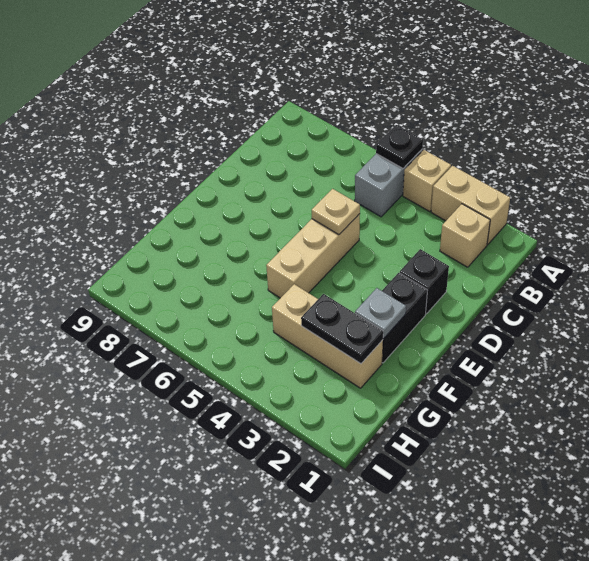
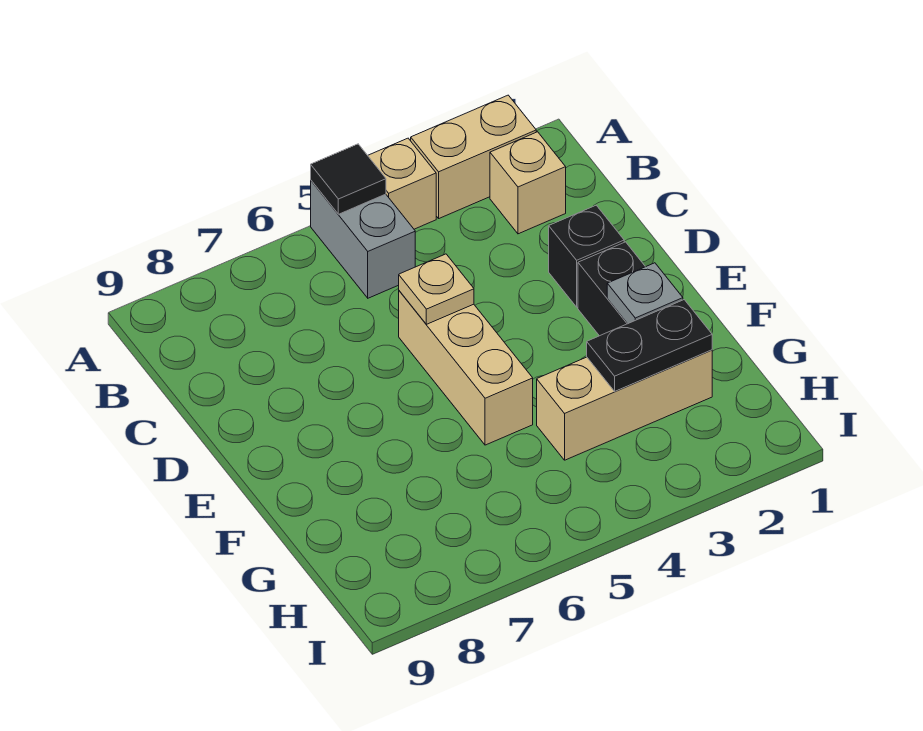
black plate A5 level 2 -> black tile A5 level 2

